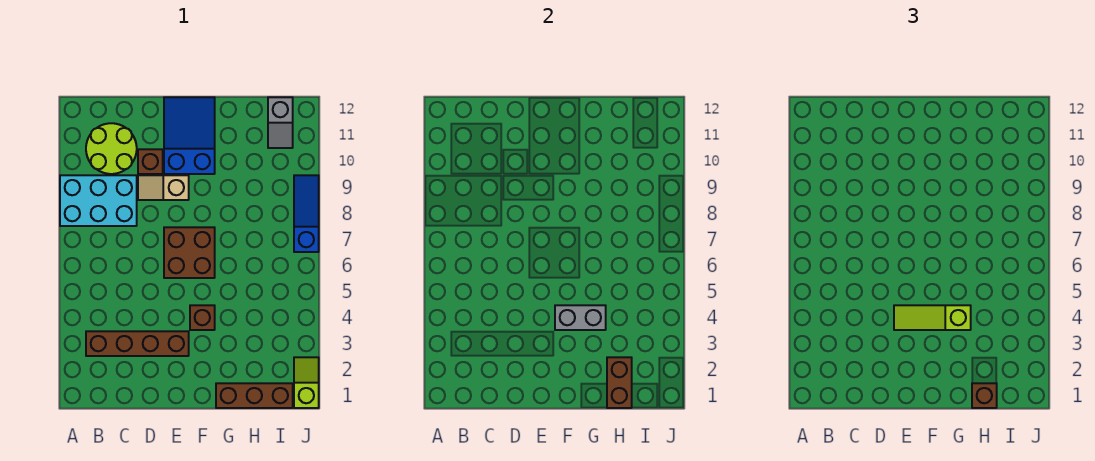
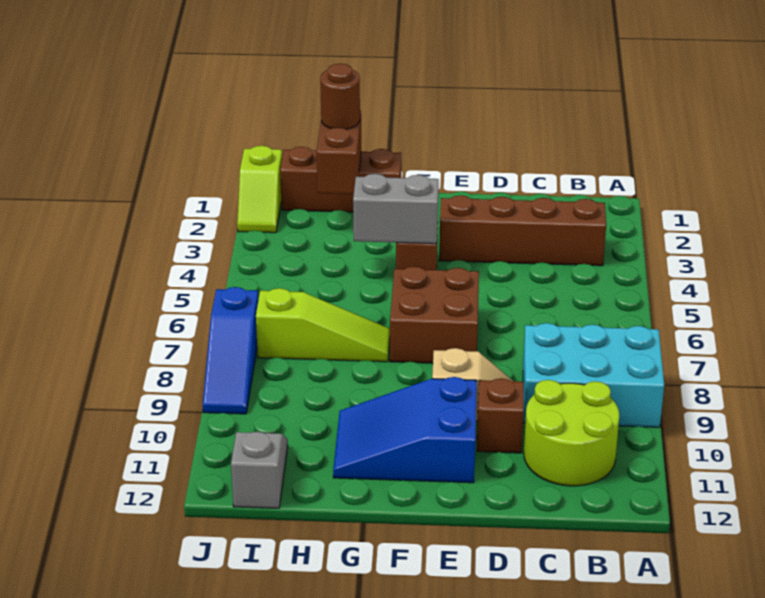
lime slope E4:G4 level 3 top G -> lime slope G7:I7 level 1 top I
blue slope E10:F12 level 1 top 10 -> blue slope E10:G11 level 1 top E
brown brick H1 level 3 -> brown round brick H1 level 3

